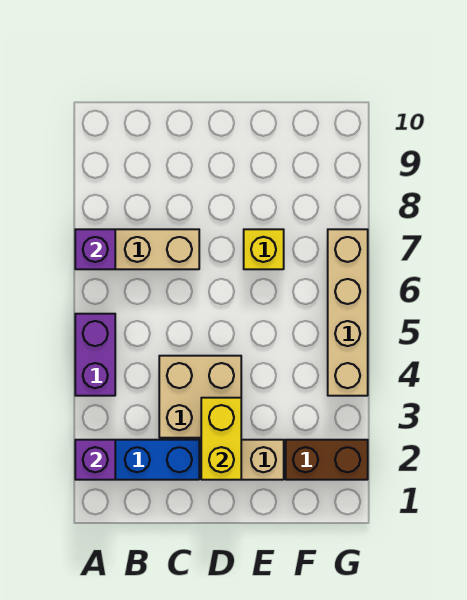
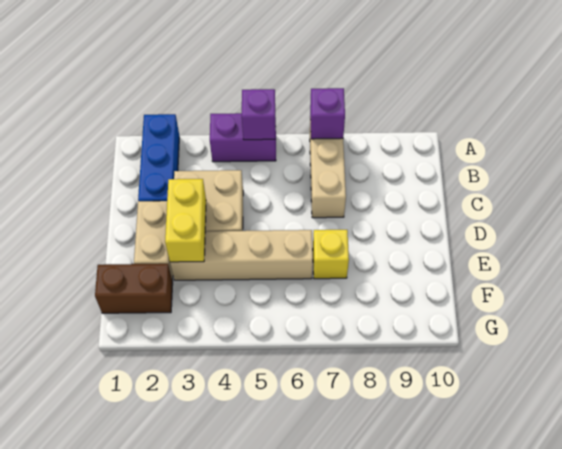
purple brick A2 level 2 -> purple brick A5 level 2
yellow brick D2:D3 level 2 -> yellow brick D3:E3 level 2
brown brick F2:G2 level 1 -> brown brick F1:F2 level 1
tan brick G4:G7 level 1 -> tan brick E3:E6 level 1

